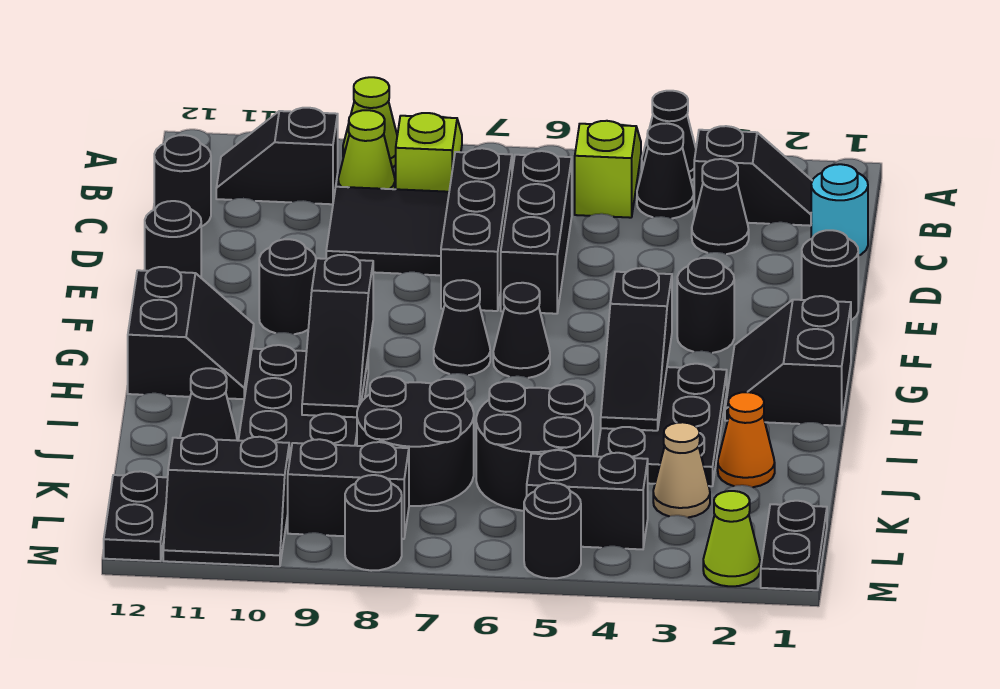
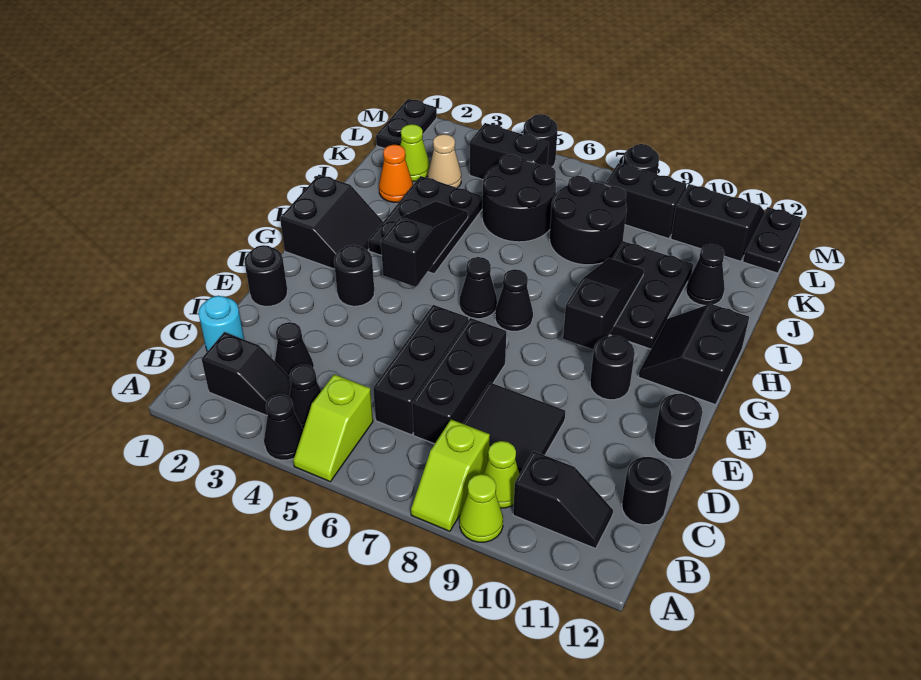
black slope B2:B3 level 1 top 3 -> black slope B2:B3 level 1 top 2
lime cone M2 level 1 -> lime cone K2 level 1

